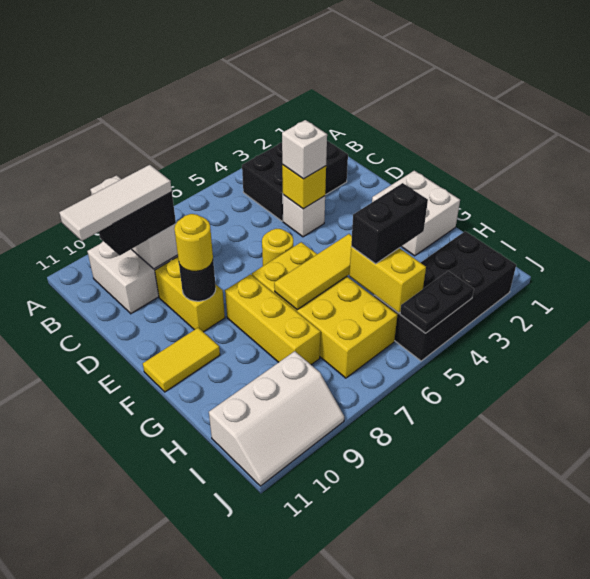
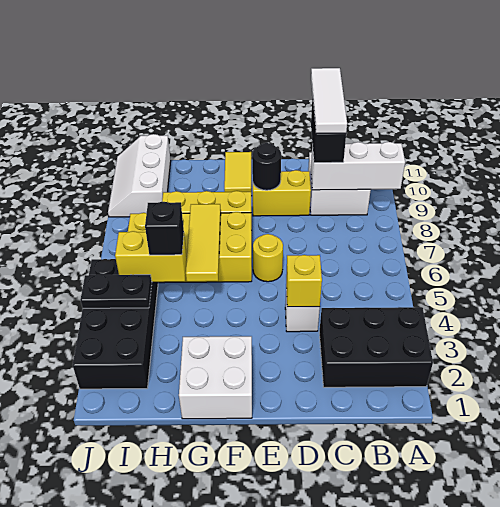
black brick B2:C4 level 1 -> black brick A2:C3 level 1
white brick D4 level 3 -> none
yellow round brick E9 level 3 -> none
black brick H4:H5 level 3 -> black brick H5 level 3
black plate J4:J5 level 2 -> black plate I4:J4 level 2

